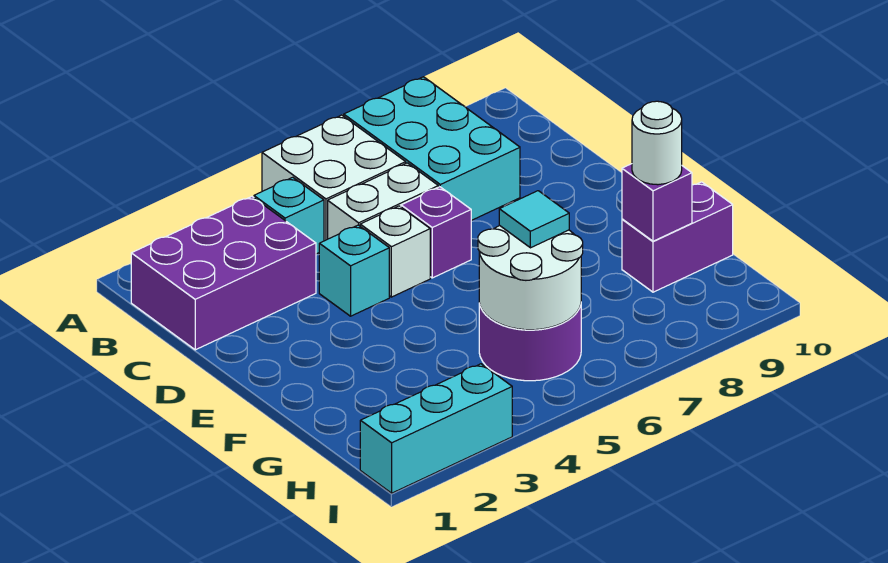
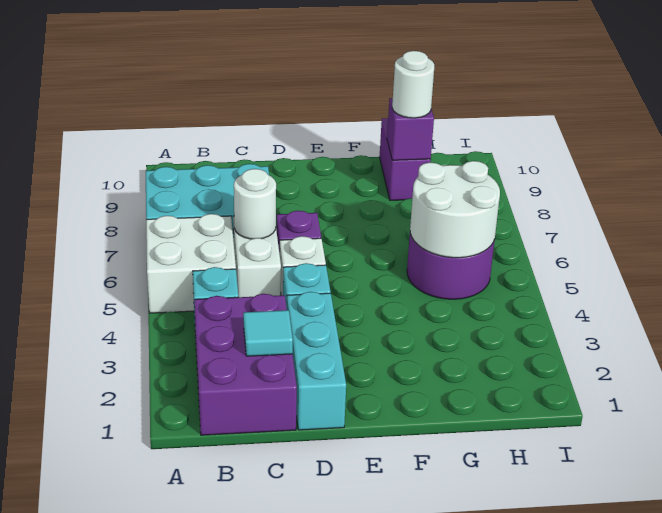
none -> white round brick C6 level 2
cyan tile G6 level 3 -> cyan tile C2 level 2
cyan brick I1:I3 level 1 -> cyan brick D1:D3 level 1

